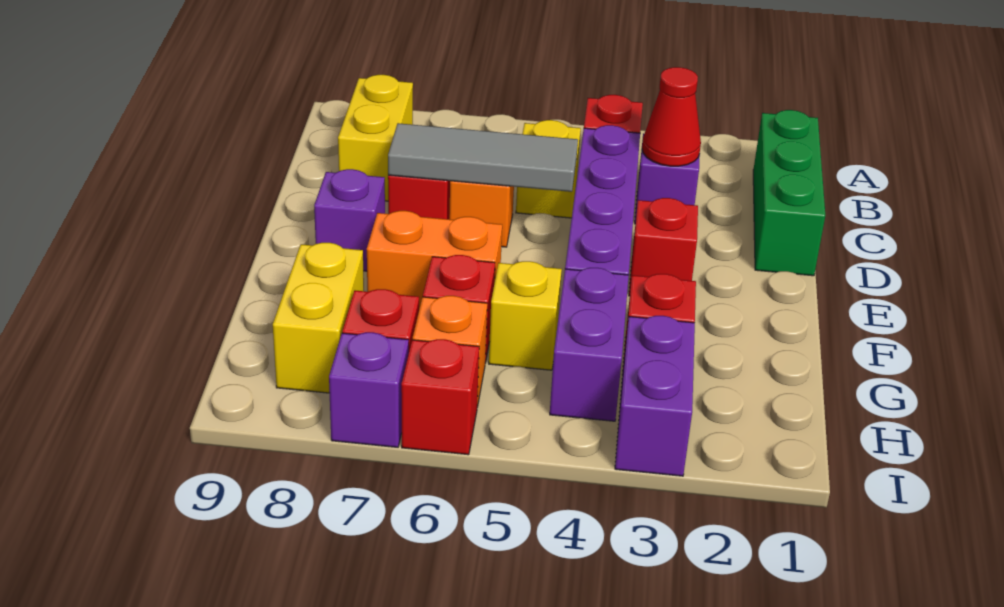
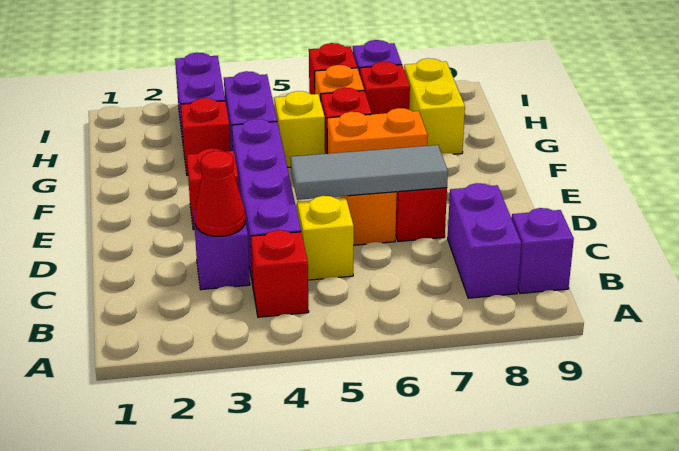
green brick B1:D1 level 1 -> none
yellow brick B8:C8 level 1 -> purple brick B8:C8 level 1
purple brick E8 level 1 -> purple brick B9 level 1

